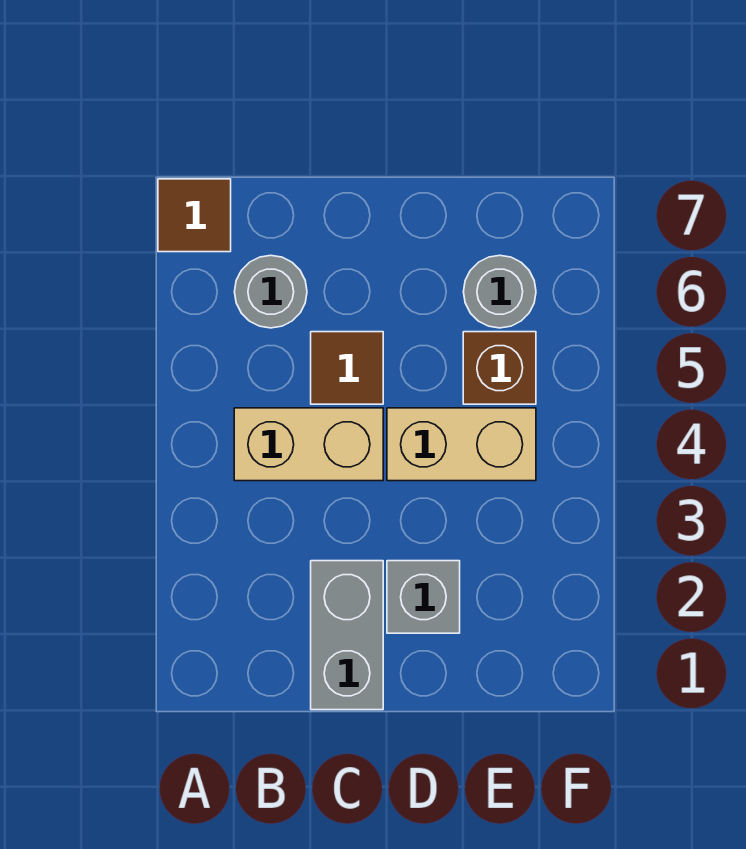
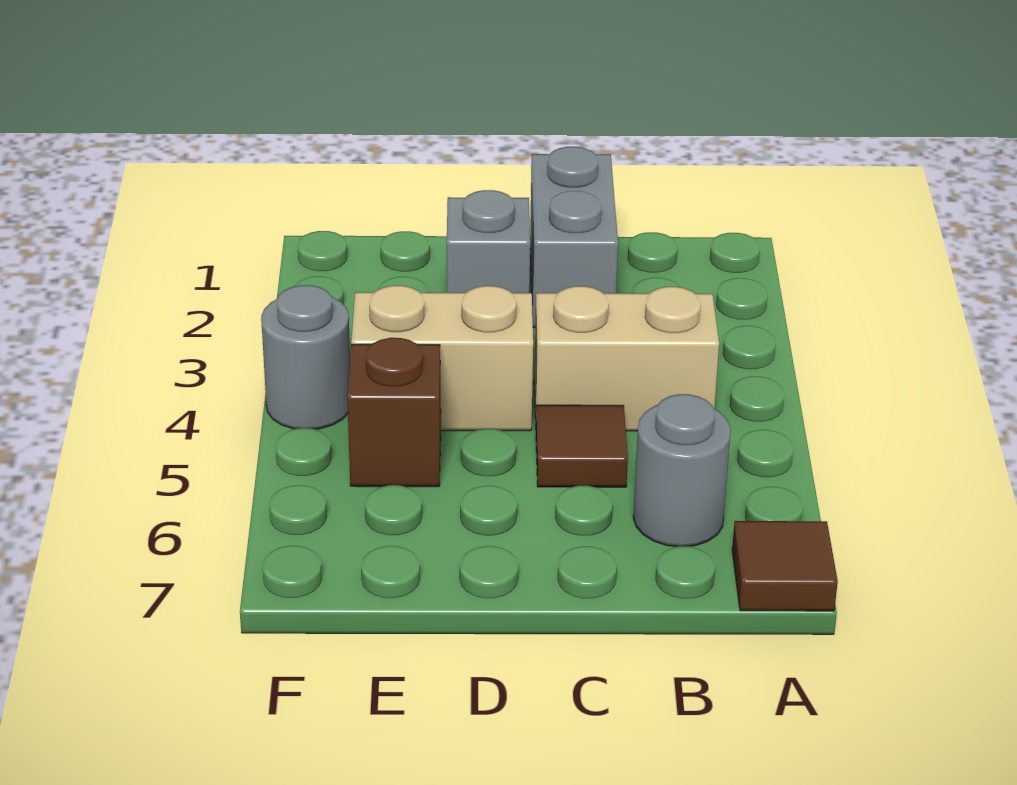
grey round brick E6 level 1 -> grey round brick F4 level 1

